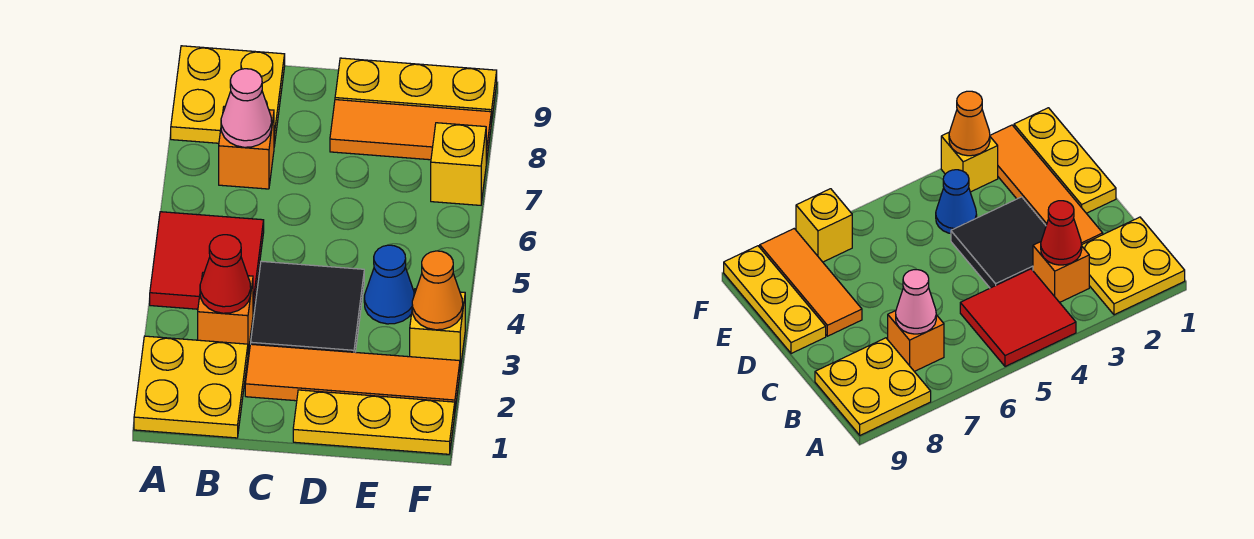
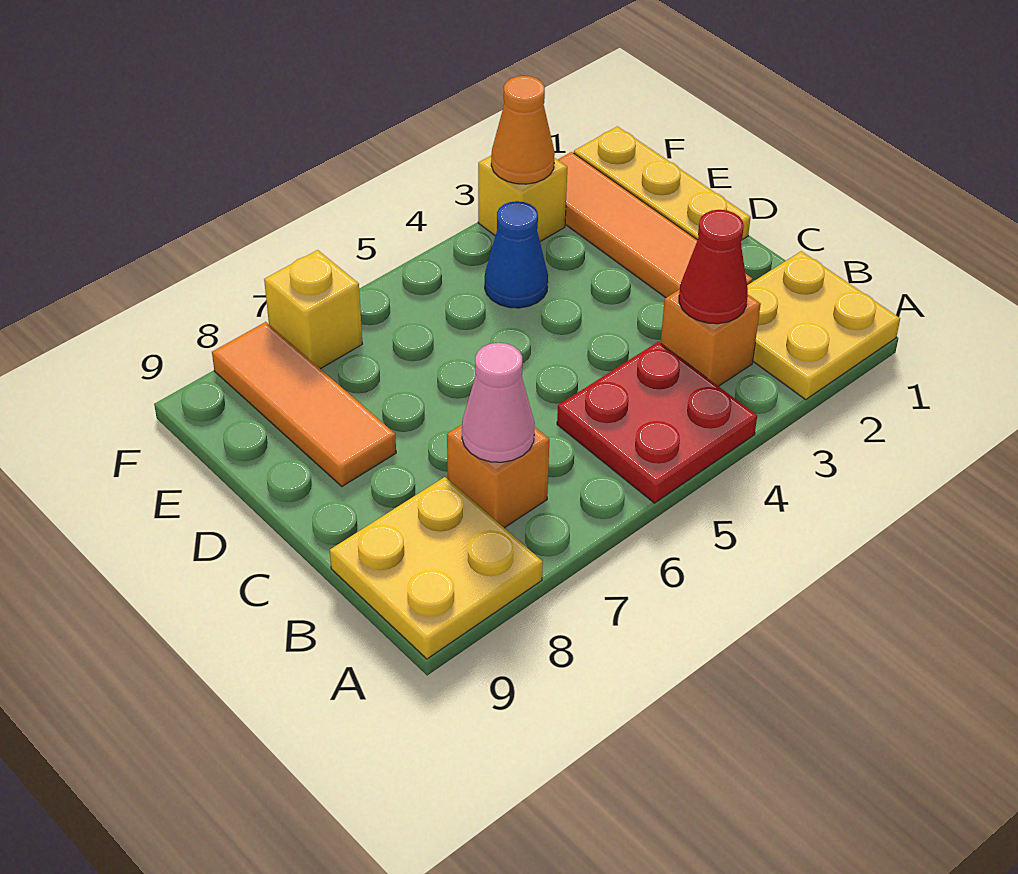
red tile A4:B5 level 1 -> red plate A4:B5 level 1
black tile C3:D4 level 1 -> none
yellow plate D9:F9 level 1 -> none

